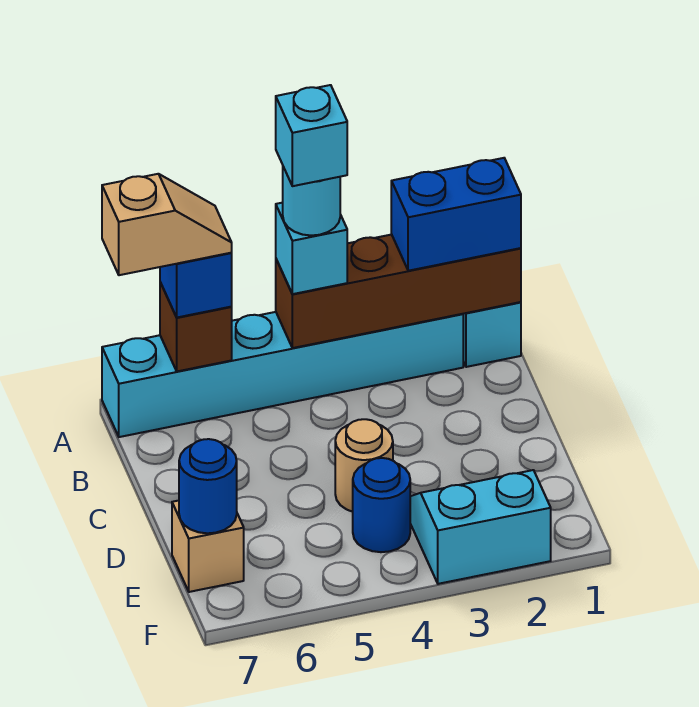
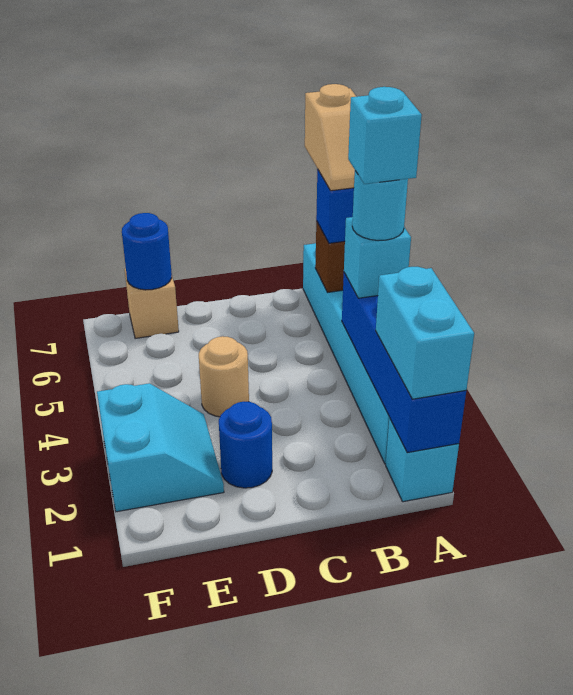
brown brick A1:A4 level 2 -> blue brick A1:A4 level 2
blue brick A1:A2 level 3 -> cyan brick A1:A2 level 3
blue round brick E4 level 1 -> blue round brick D2 level 1

